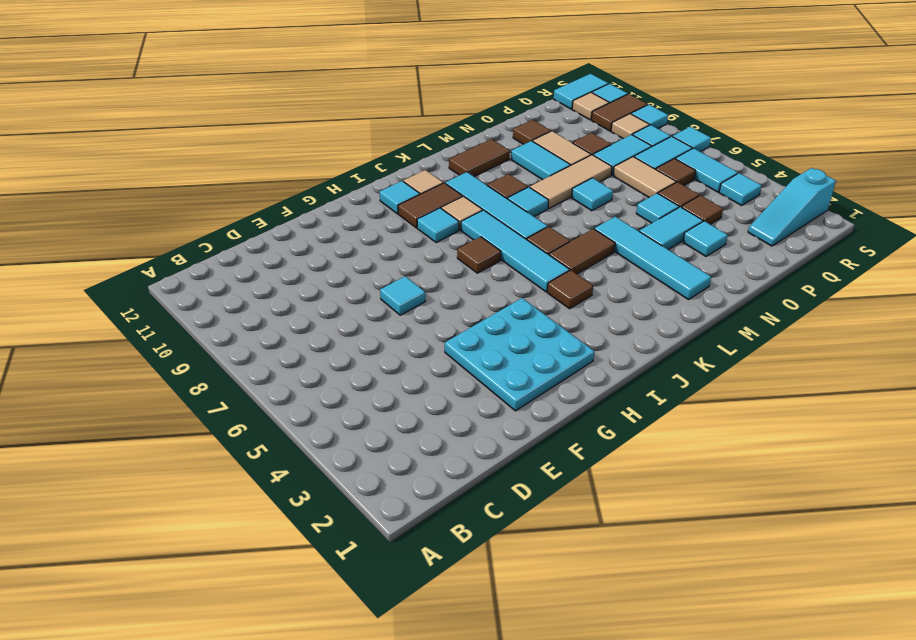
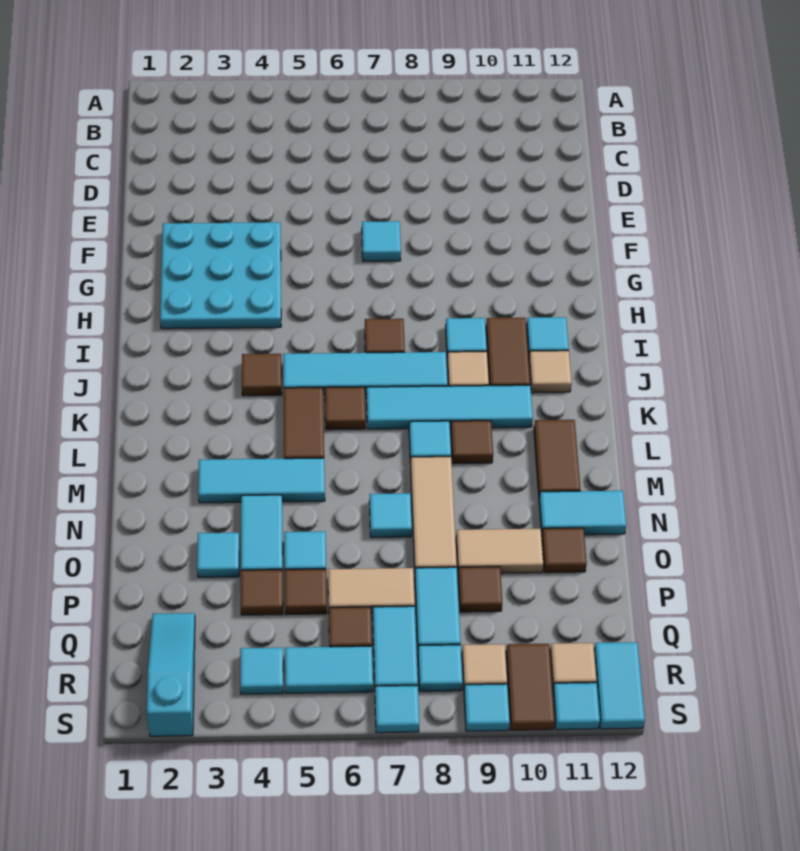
cyan tile M2:M5 level 1 -> cyan tile M3:M5 level 1
cyan tile N9:N10 level 1 -> cyan tile N11:N12 level 1

